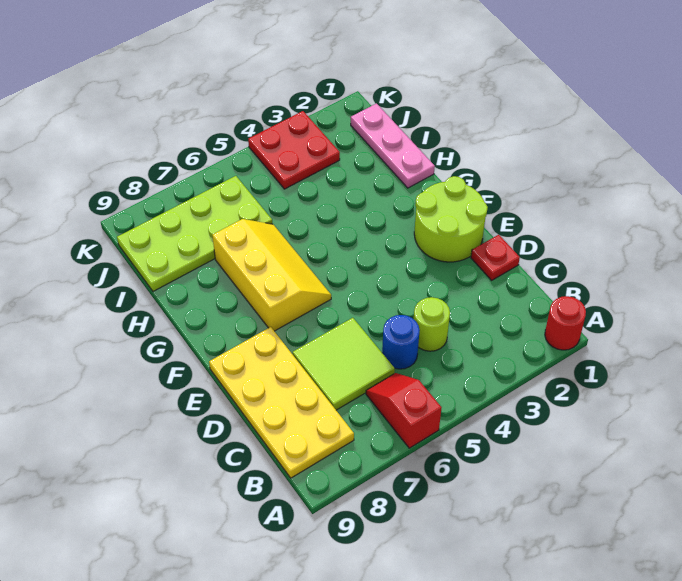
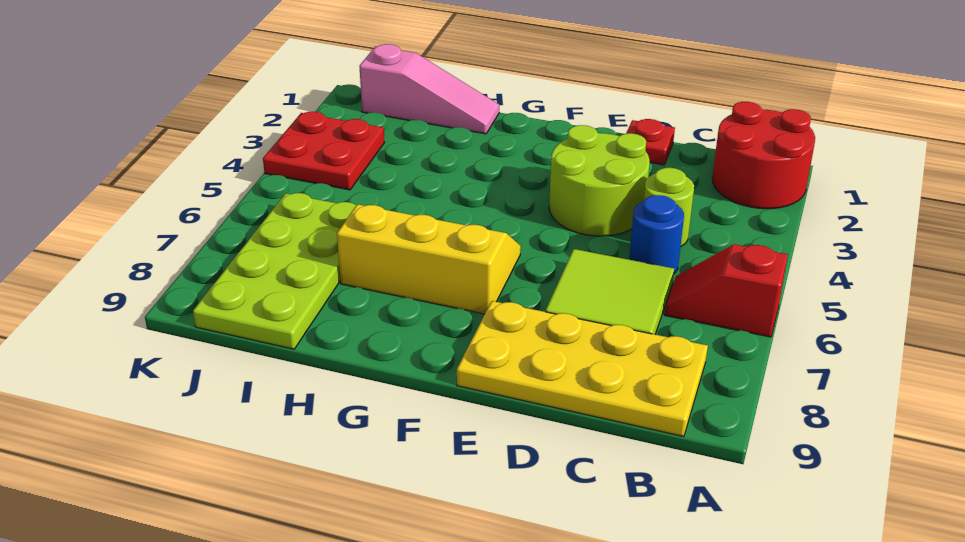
red round brick A1 level 1 -> red round brick A1:B2 level 1
lime round brick E1:F2 level 1 -> lime round brick D3:E4 level 1
pink plate H1:J1 level 1 -> pink slope H1:J1 level 1 top J

